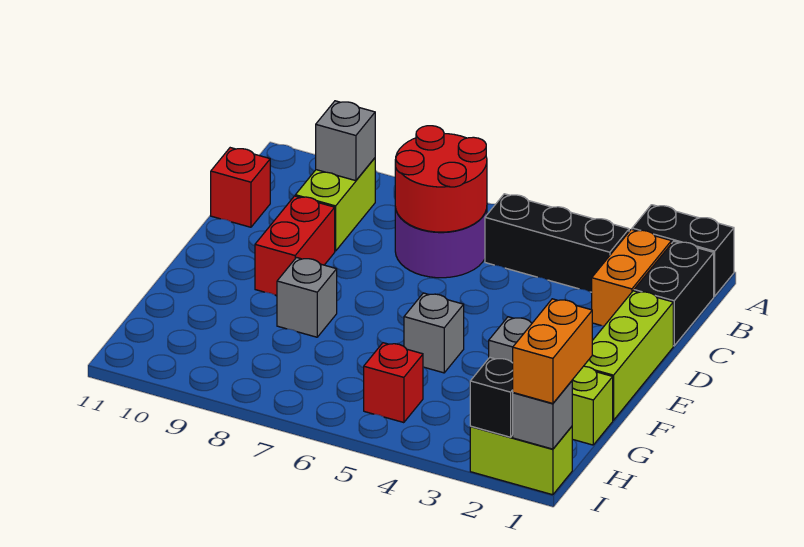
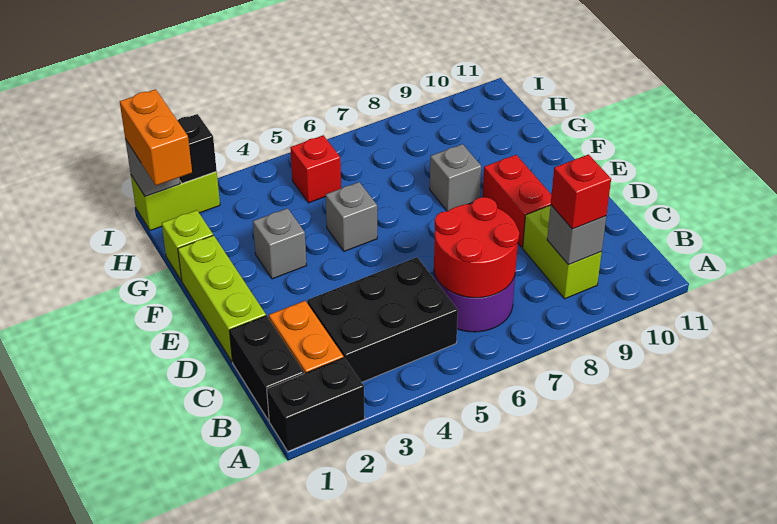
black brick B3:B5 level 1 -> black brick B3:C5 level 1
red brick C11 level 1 -> red brick B9 level 3

